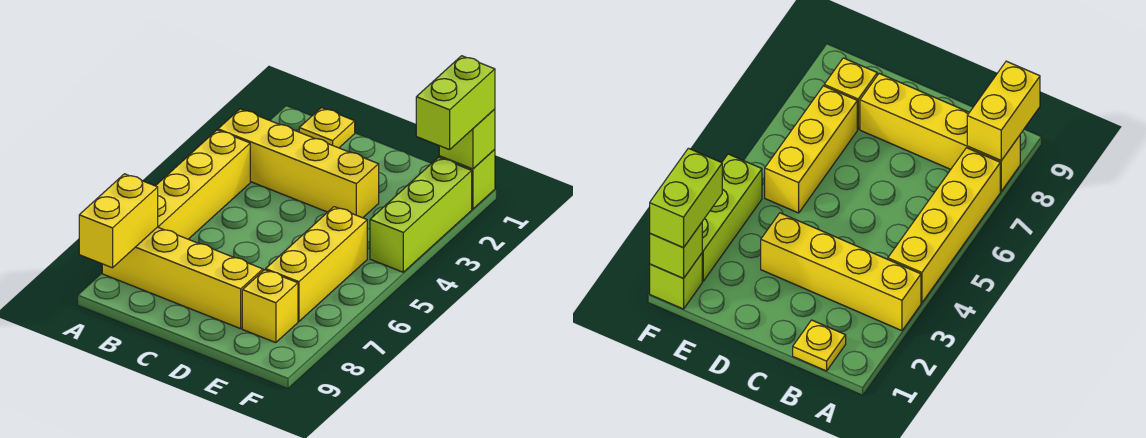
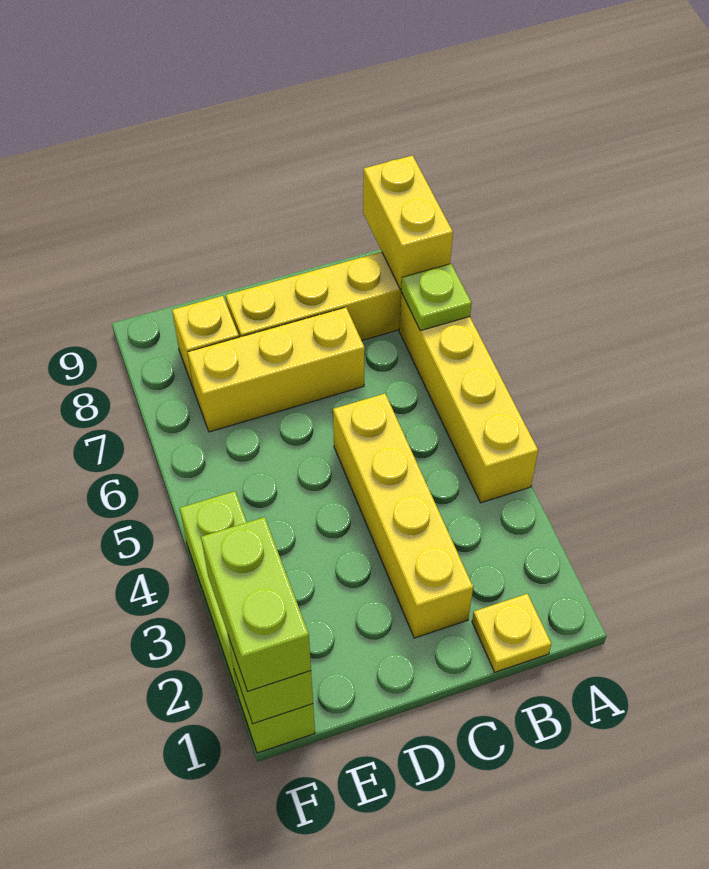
yellow brick A3:D3 level 1 -> yellow brick C2:C5 level 1
none -> lime plate A7 level 2
yellow brick E5:E7 level 1 -> yellow brick C7:E7 level 1

